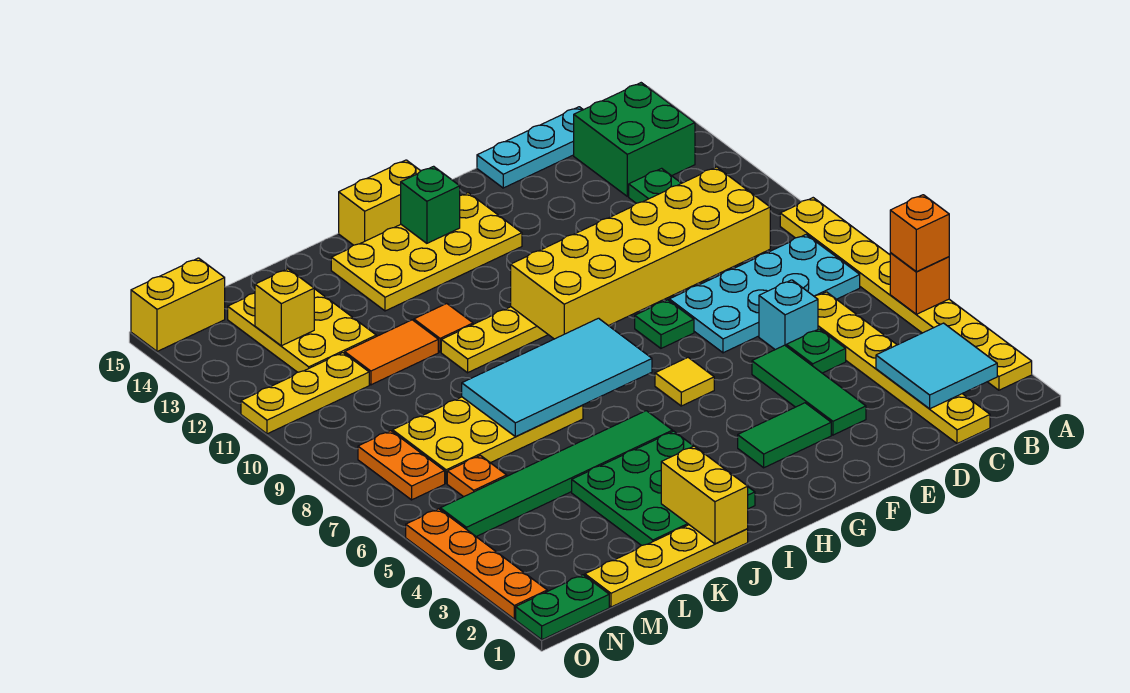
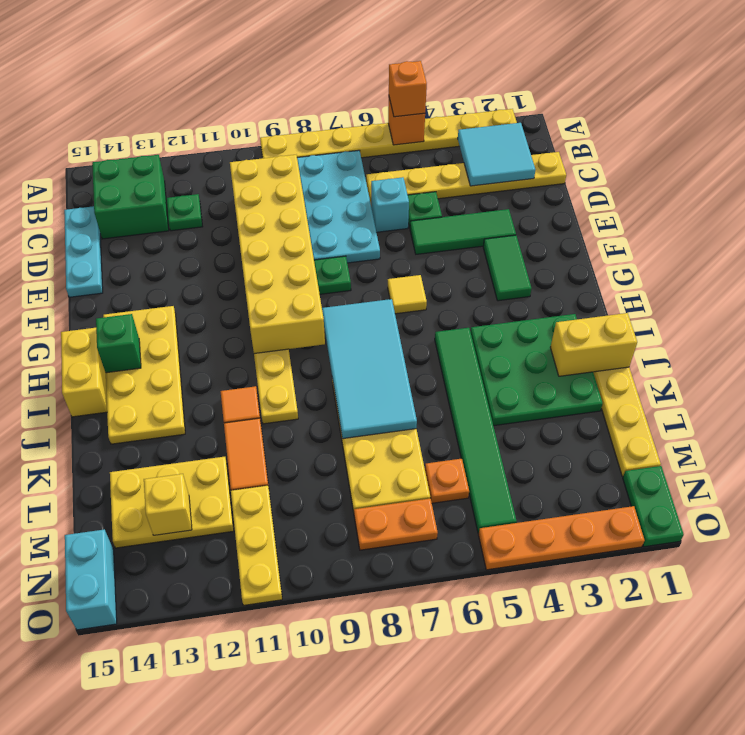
yellow brick N15:O15 level 1 -> cyan brick N15:O15 level 1

